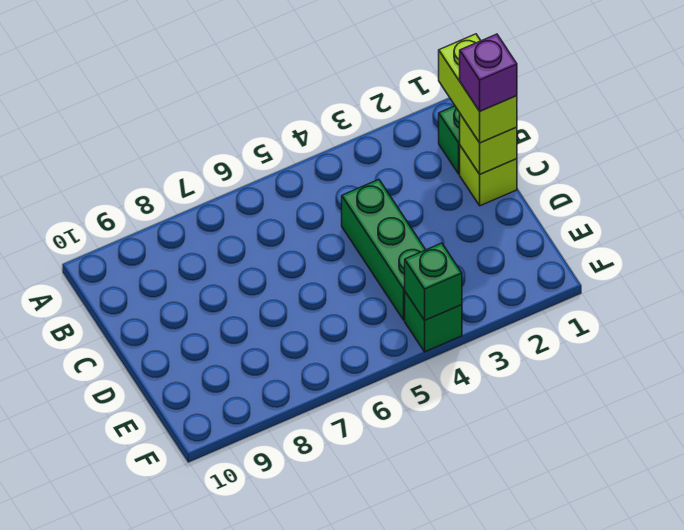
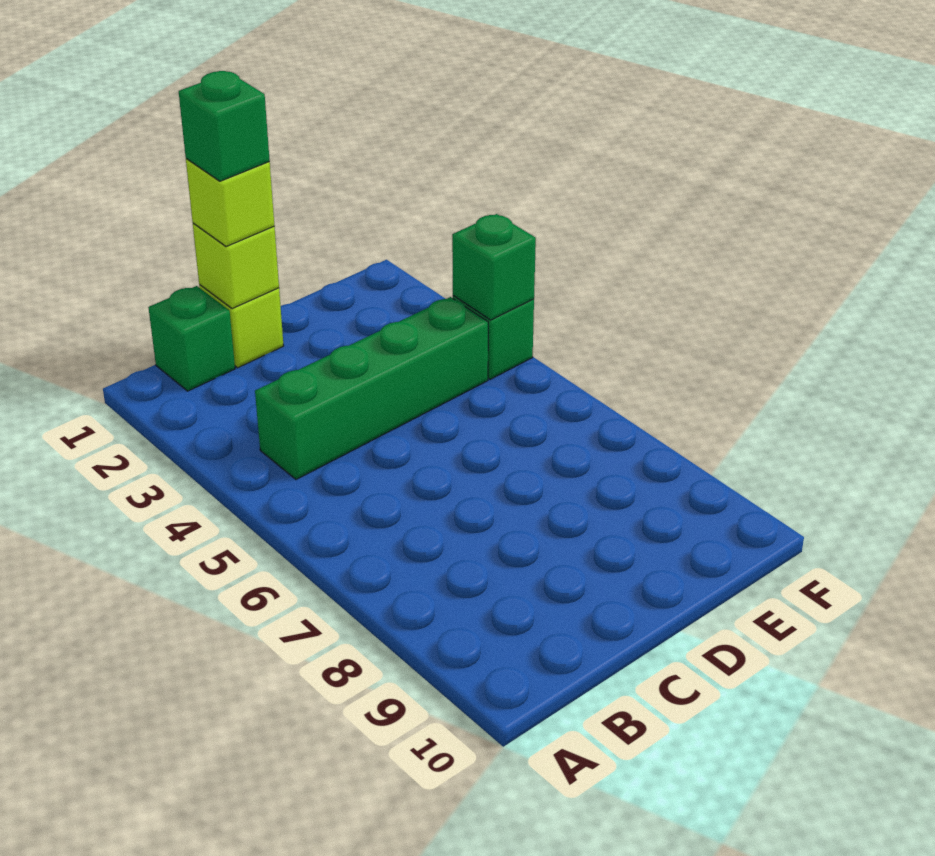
lime brick B1:C1 level 3 -> lime brick C1 level 3
purple brick C1 level 4 -> green brick C1 level 4
green brick C4:E4 level 1 -> green brick B4:E4 level 1

